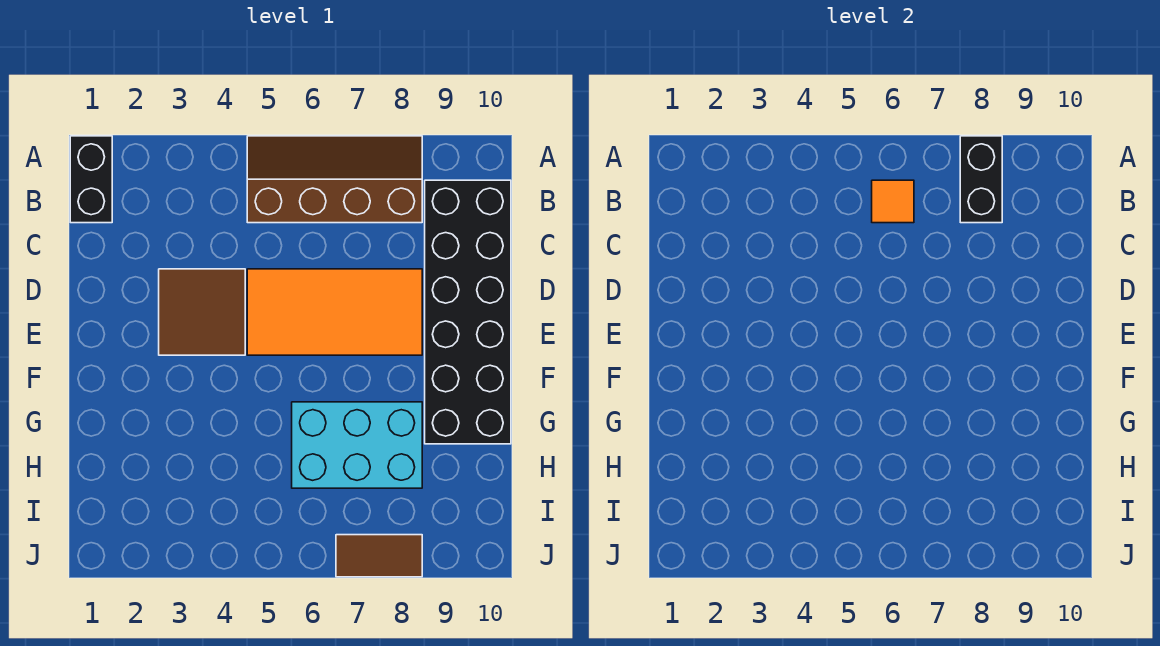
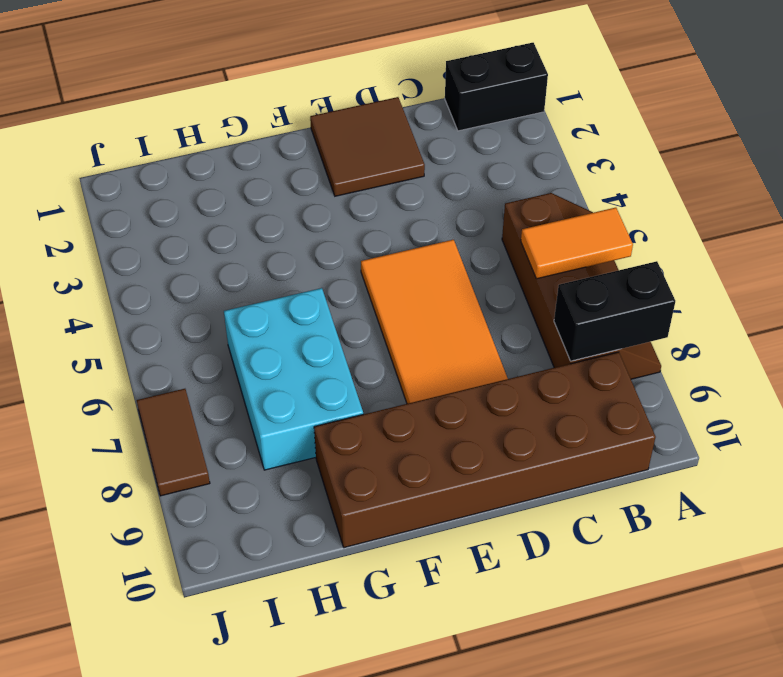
orange tile B6 level 2 -> orange tile A6:B6 level 2
black brick B9:G10 level 1 -> brown brick B9:G10 level 1
brown tile D3:E4 level 1 -> brown tile D1:E2 level 1

